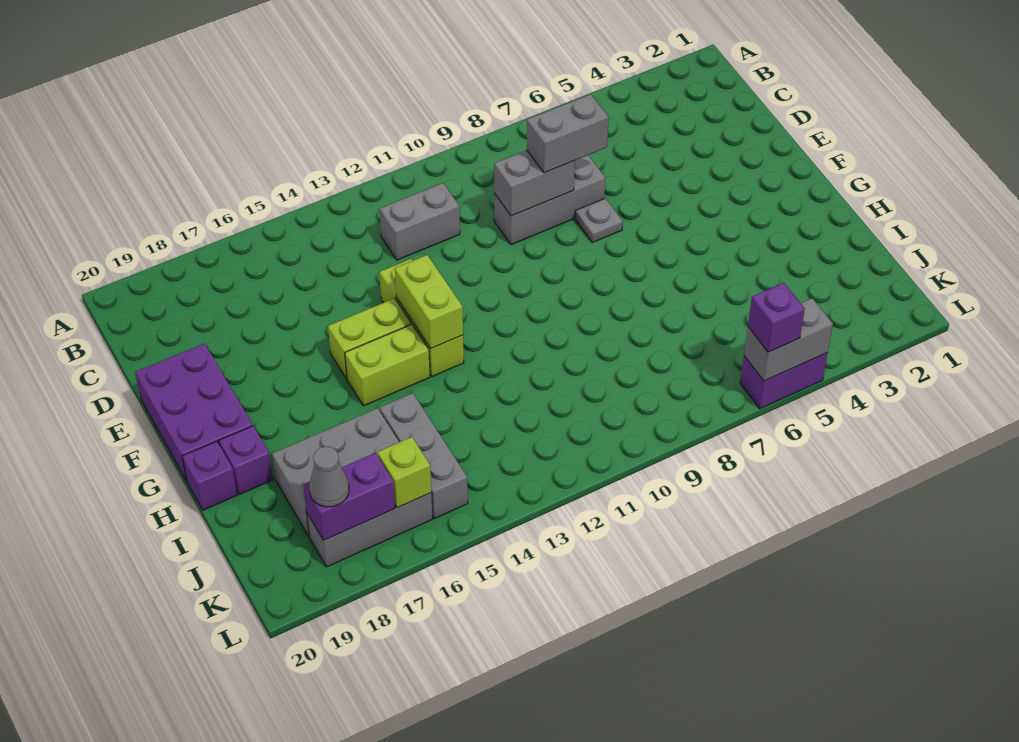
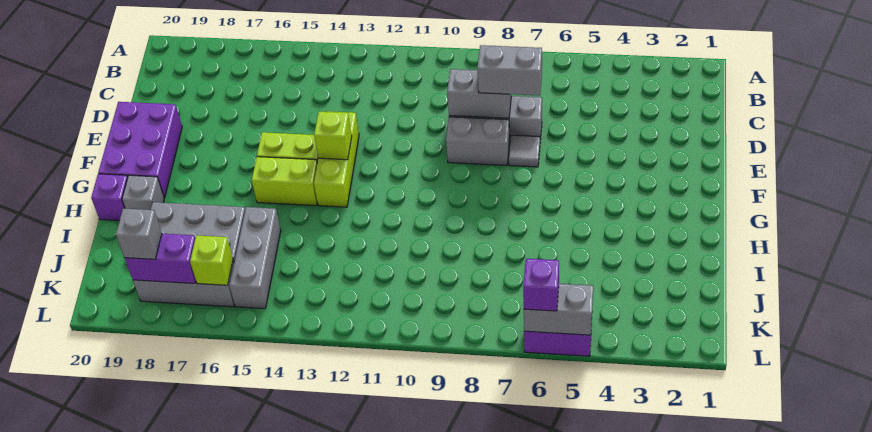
grey brick C11:C12 level 1 -> grey brick E8:E9 level 1
grey plate E7 level 1 -> grey tile E7 level 1
lime brick F13:G13 level 2 -> lime brick F13 level 2
purple brick H19 level 1 -> grey brick H19 level 1
grey cone K18 level 3 -> grey brick K18 level 3

